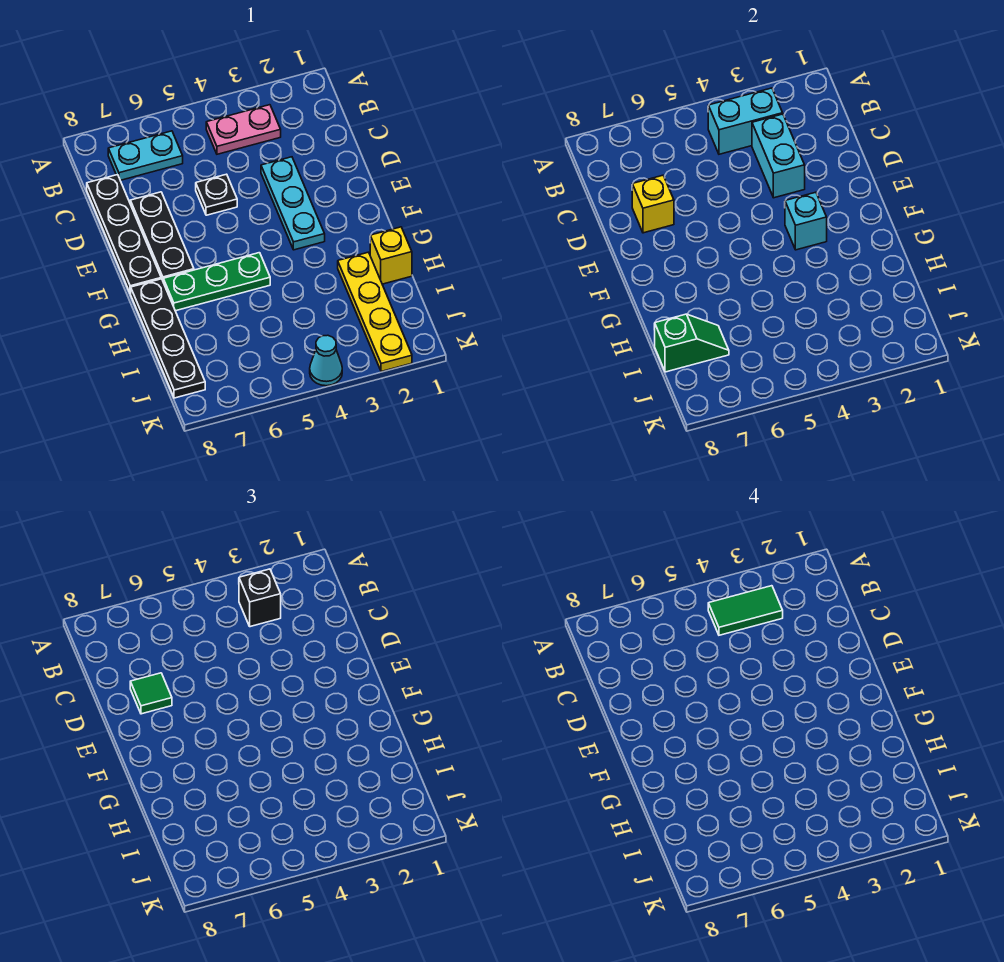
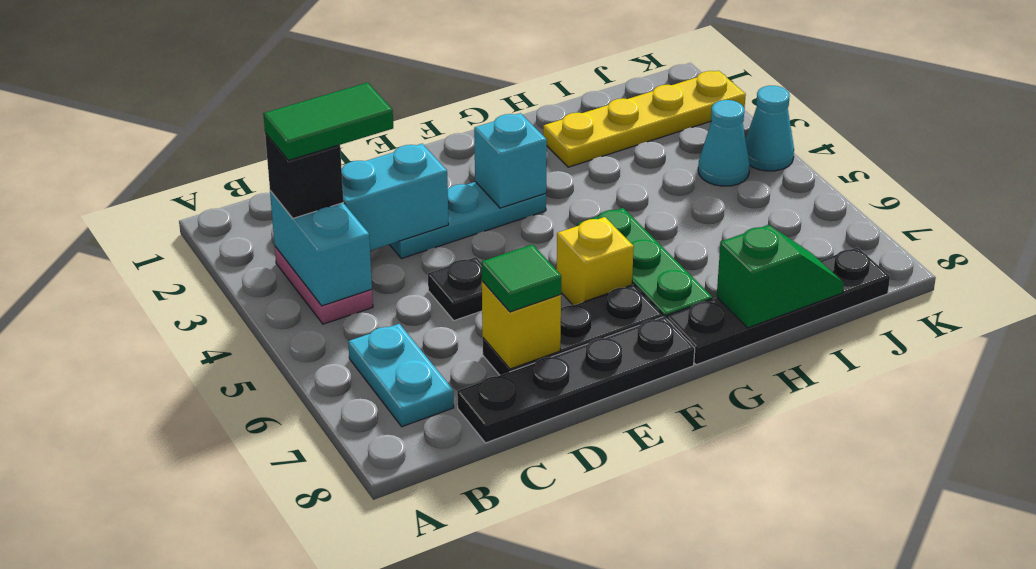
green tile B3:B4 level 4 -> green tile B3:C3 level 4
yellow brick H1 level 1 -> yellow brick F6 level 1
green slope I7:I8 level 2 top 8 -> green slope H8:I8 level 2 top H
none -> cyan cone J4 level 1

